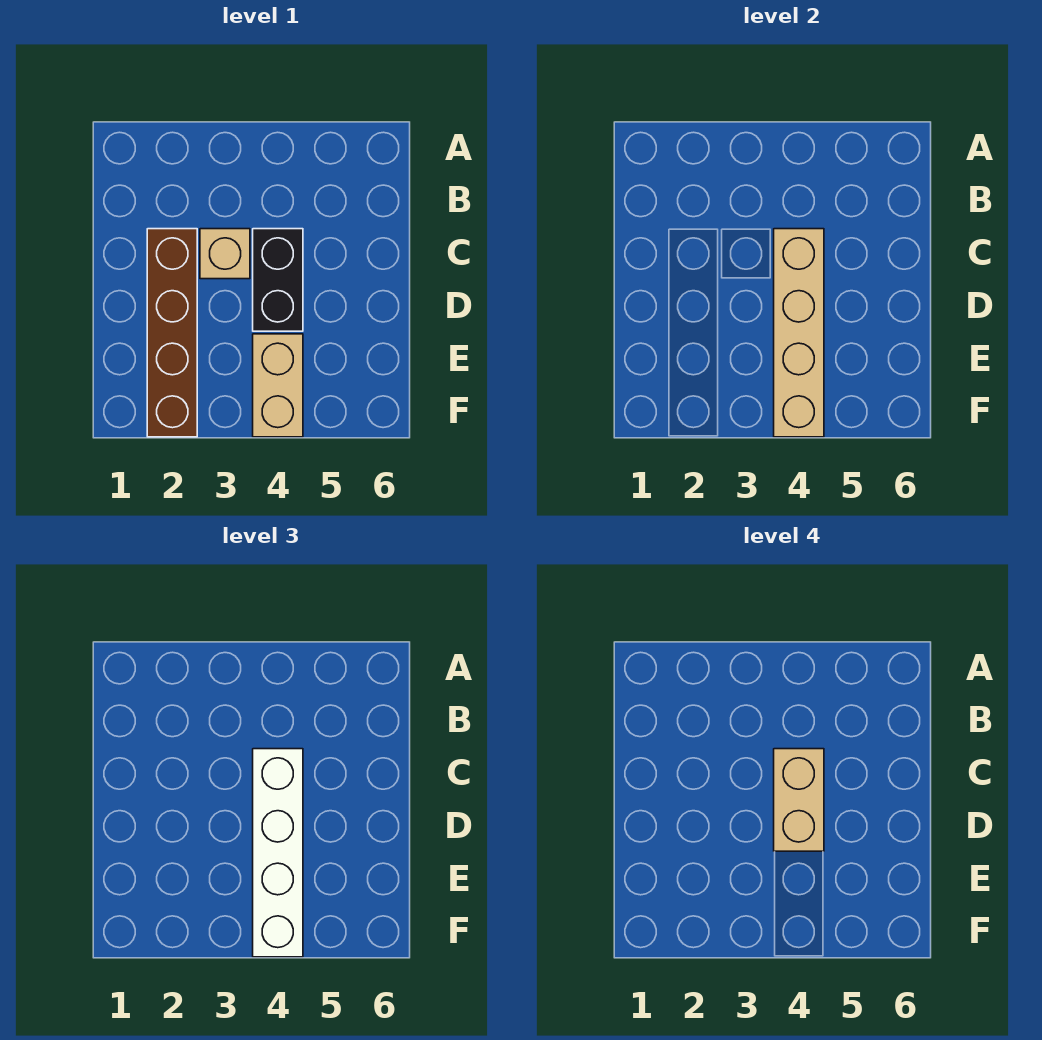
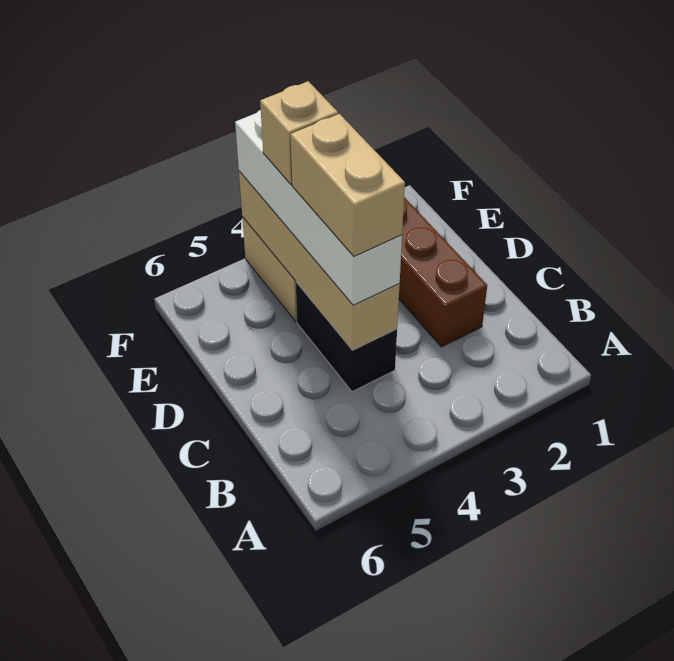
tan brick C3 level 1 -> tan brick E4 level 4

